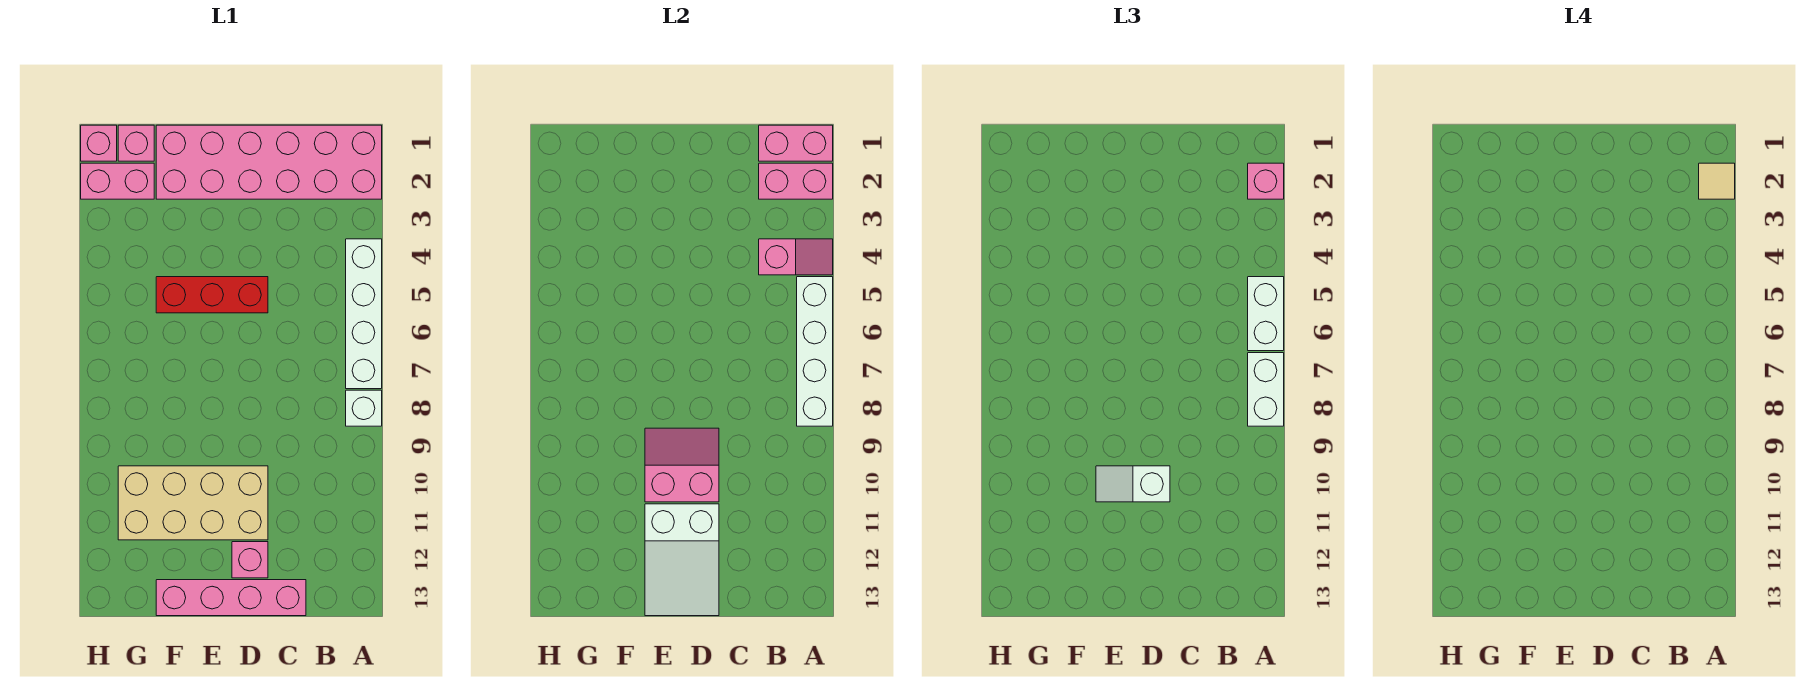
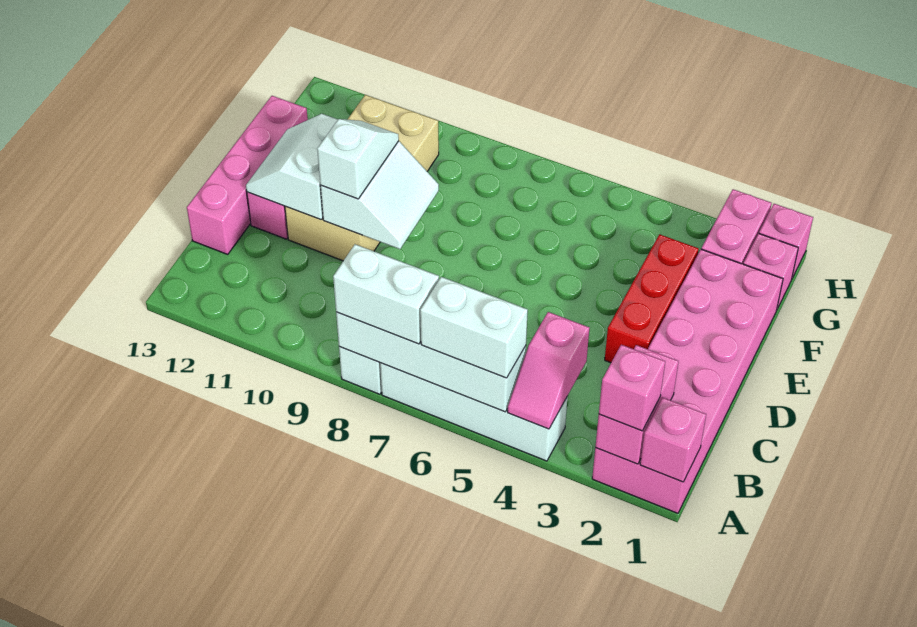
pink brick A1:B1 level 2 -> pink brick A1 level 2
tan tile A2 level 4 -> none
red brick D5:F5 level 1 -> red brick D3:F3 level 1
pink slope D9:E10 level 2 top 10 -> white slope D9:E10 level 2 top 10
white slope D11:E13 level 2 top 11 -> white slope D11:E12 level 2 top 11

